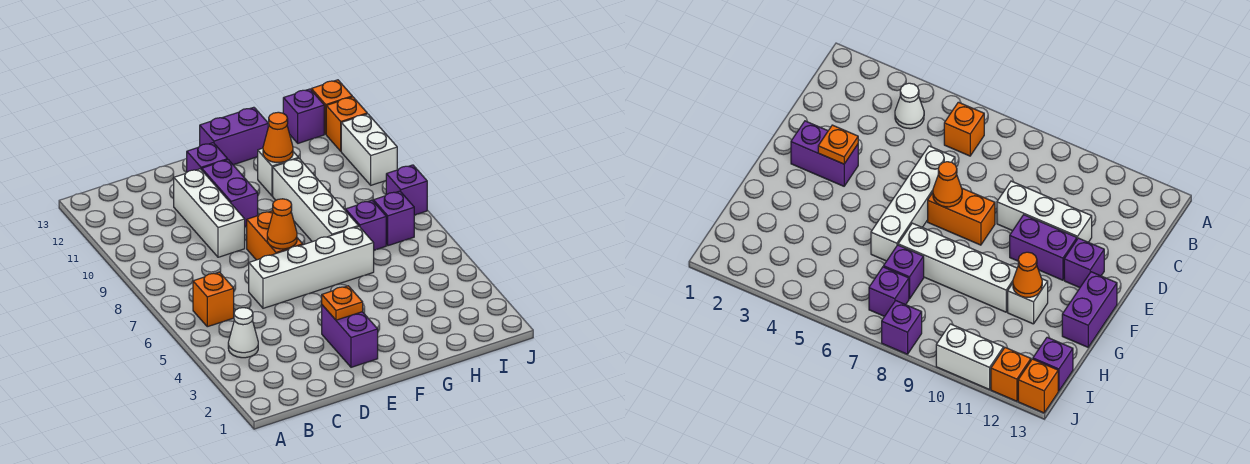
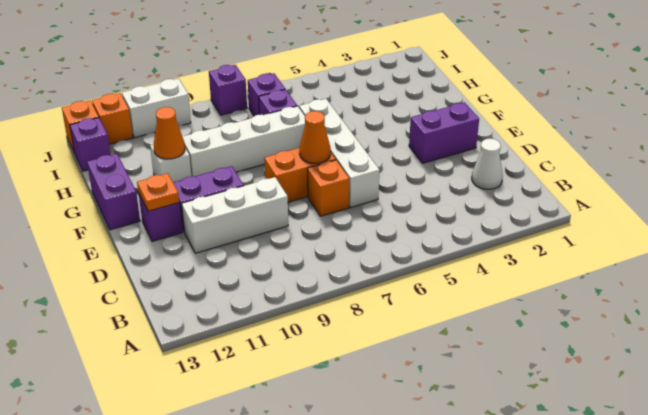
white cone B4 level 1 -> white cone C2 level 1
orange brick B6 level 1 -> orange brick D7 level 1
orange plate E3 level 2 -> orange plate E12 level 2

